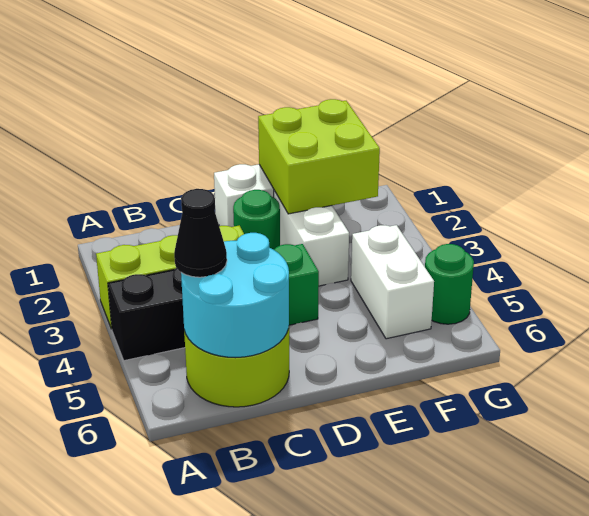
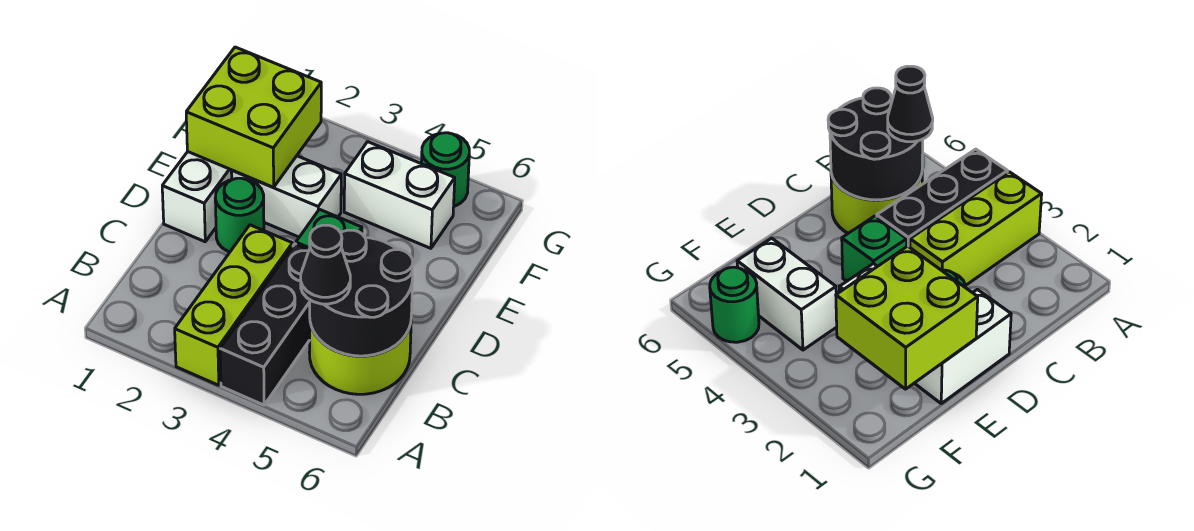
cyan round brick B5:C6 level 2 -> black round brick B5:C6 level 2

